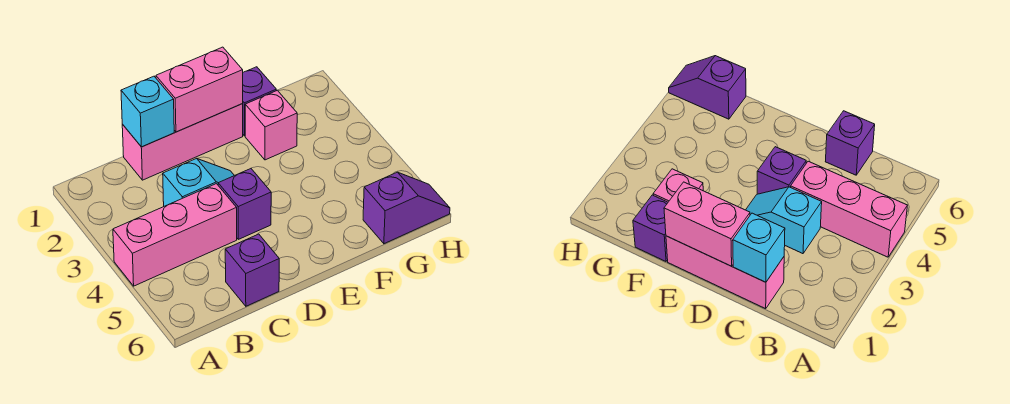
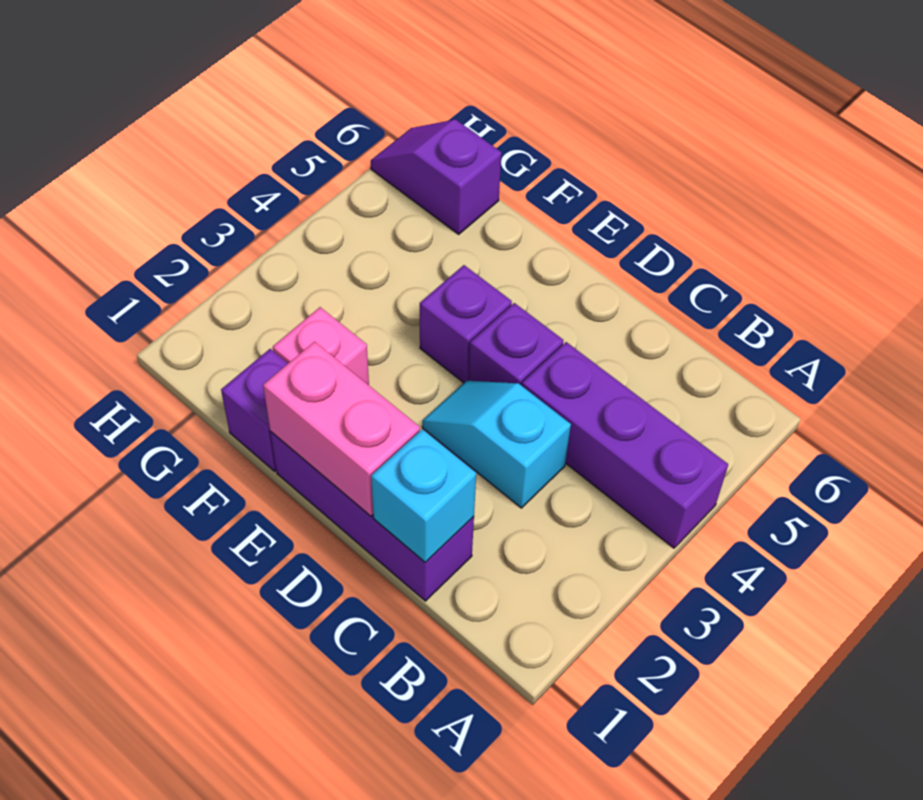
pink brick A4:C4 level 1 -> purple brick A4:C4 level 1
pink brick C1:E1 level 1 -> purple brick C1:E1 level 1
purple brick C6 level 1 -> purple brick E4 level 1

